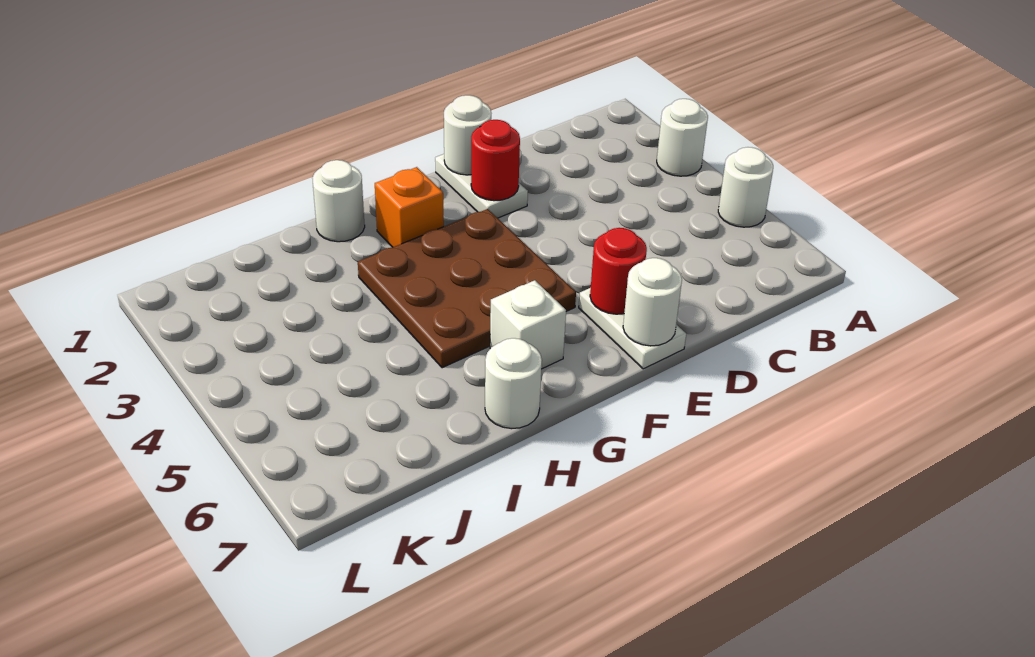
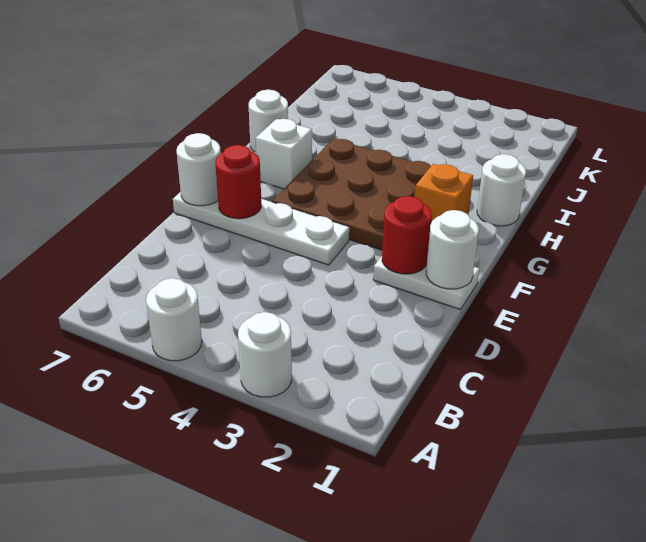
white plate E6:E7 level 1 -> white plate E4:E7 level 1

